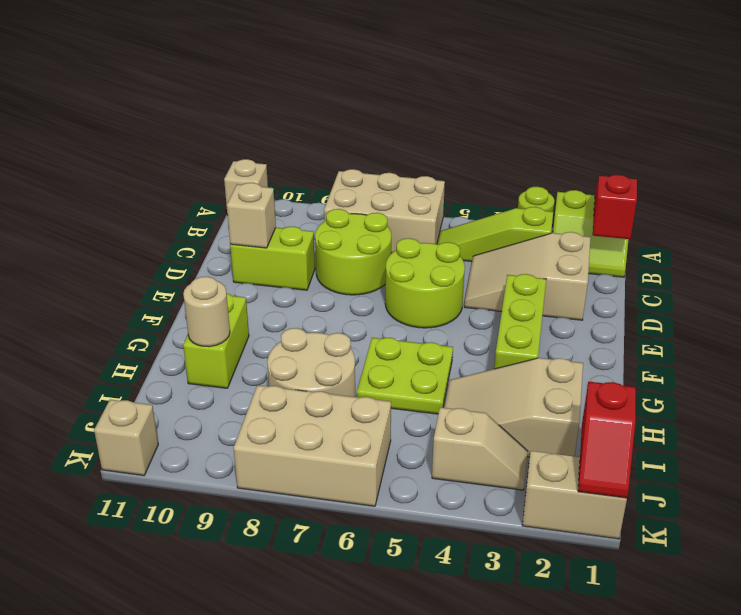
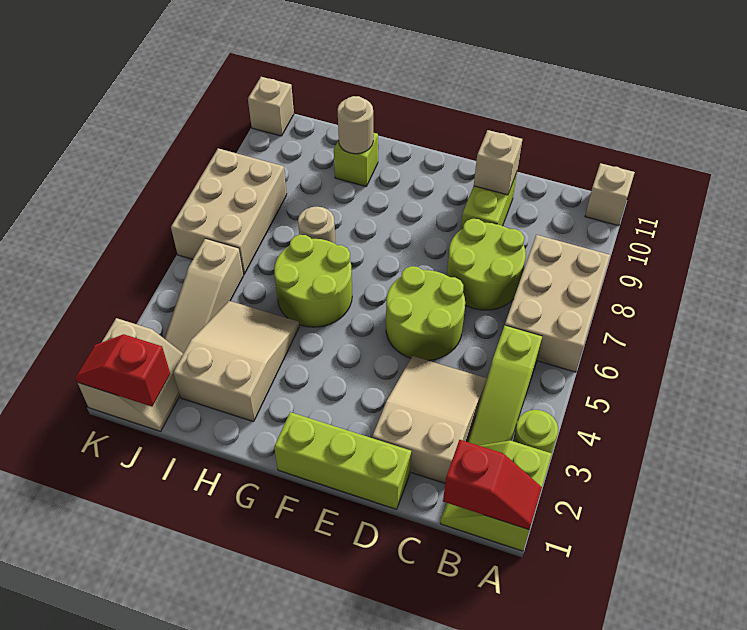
lime slope B3:B5 level 1 top 3 -> lime slope B3:B5 level 1 top 5
lime brick E3:G3 level 1 -> lime brick D1:F1 level 1
lime plate G5:H6 level 1 -> lime round brick G5:H6 level 1
lime brick G10:H10 level 1 -> lime brick H10 level 1
tan round brick H7:I8 level 1 -> tan round brick H7 level 1
tan slope J3:J4 level 1 top 4 -> tan slope J3:J5 level 1 top 5

